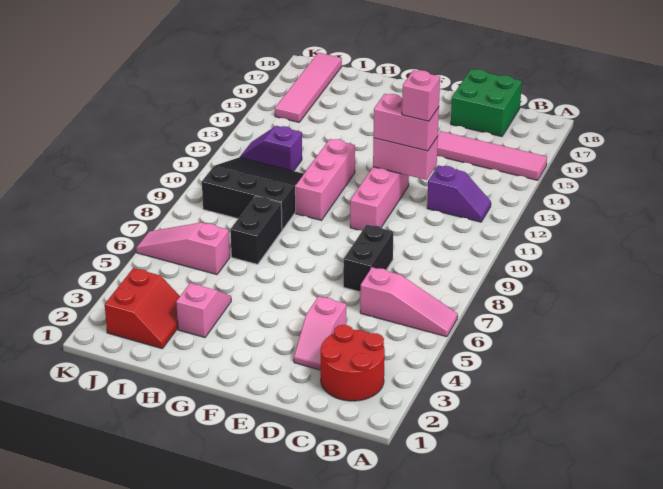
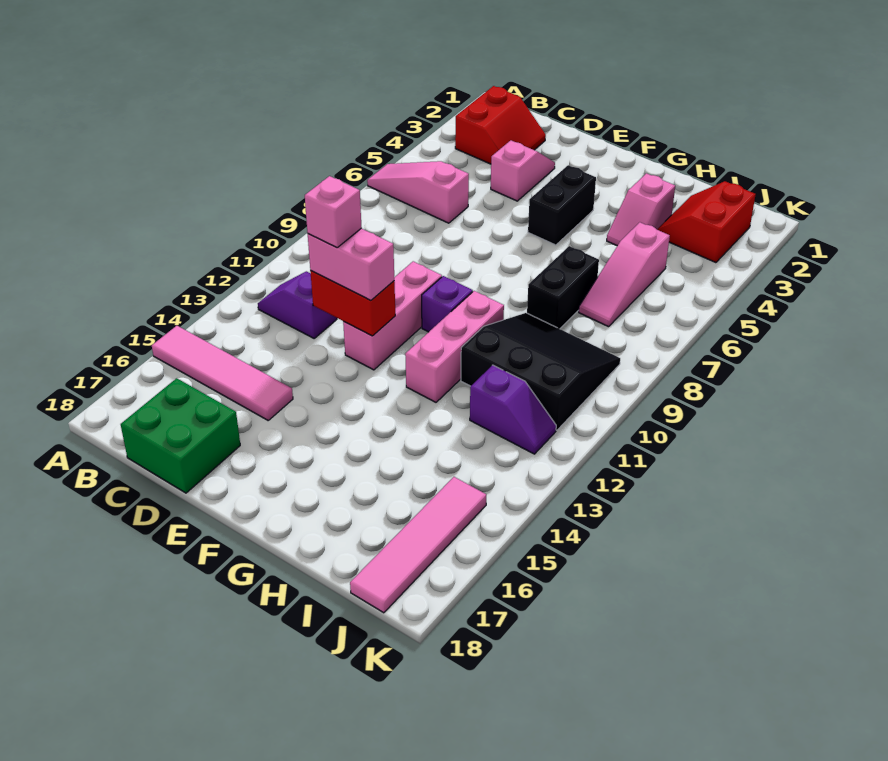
red round brick B2:C3 level 1 -> red slope B2:C3 level 1 top B
black brick D7:D8 level 1 -> black brick F4:F5 level 1
pink brick D12:E12 level 2 -> red brick D12:E12 level 2
none -> purple brick F10 level 1
black slope H9:J11 level 1 top 9 -> black slope H9:J11 level 1 top 11
pink slope I6:K6 level 1 top I -> pink slope I5:I7 level 1 top 5

